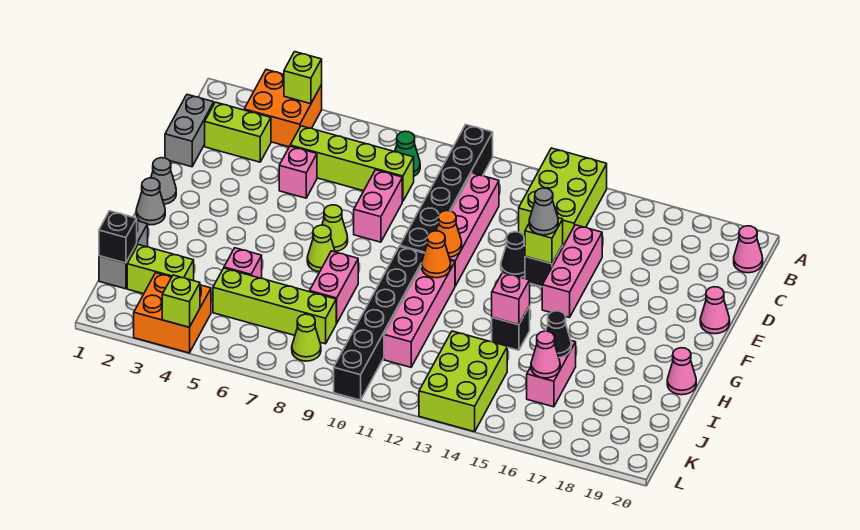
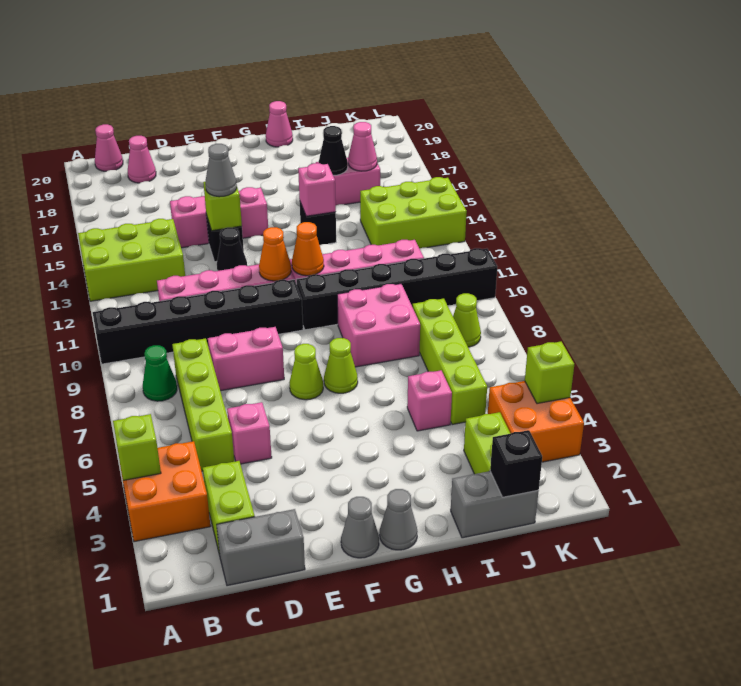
pink cone E20 level 1 -> pink cone C19 level 1
pink brick H8:I8 level 1 -> pink brick H8:I9 level 1

